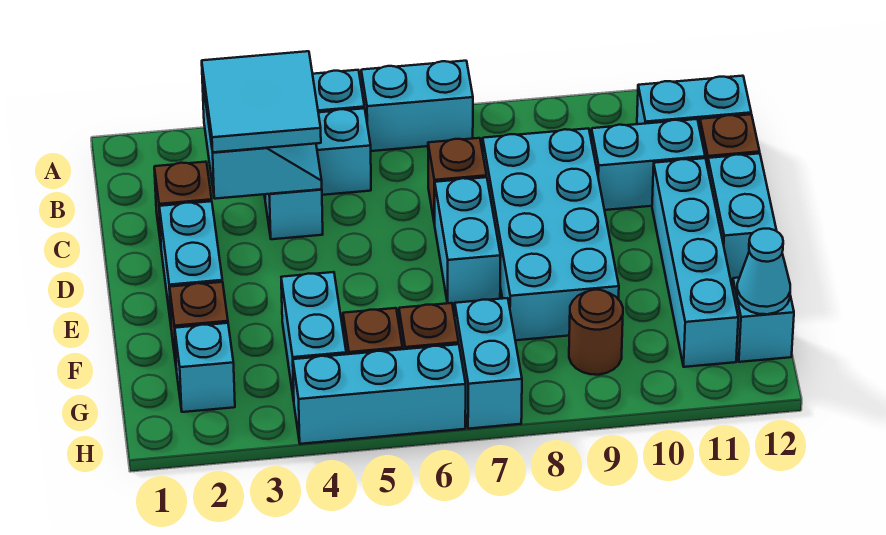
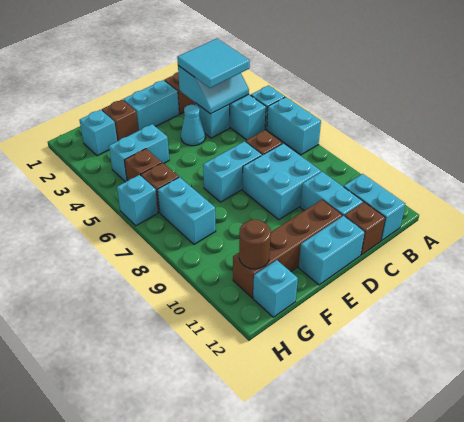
cyan brick C8:F9 level 1 -> cyan brick C8:D9 level 1
cyan brick D11:G11 level 1 -> brown brick D11:G11 level 1
cyan brick G7:H7 level 1 -> cyan brick G7:G8 level 1
brown round brick G9 level 1 -> brown round brick G11 level 2
cyan cone G12 level 2 -> cyan cone D4 level 1
cyan brick H4:H6 level 1 -> cyan brick H6 level 1

